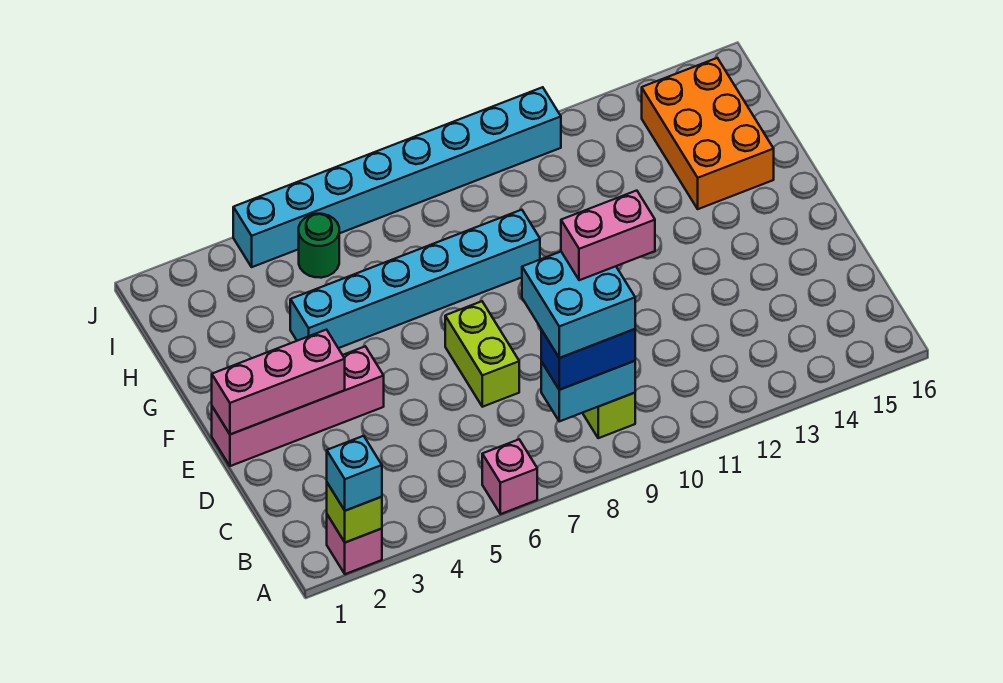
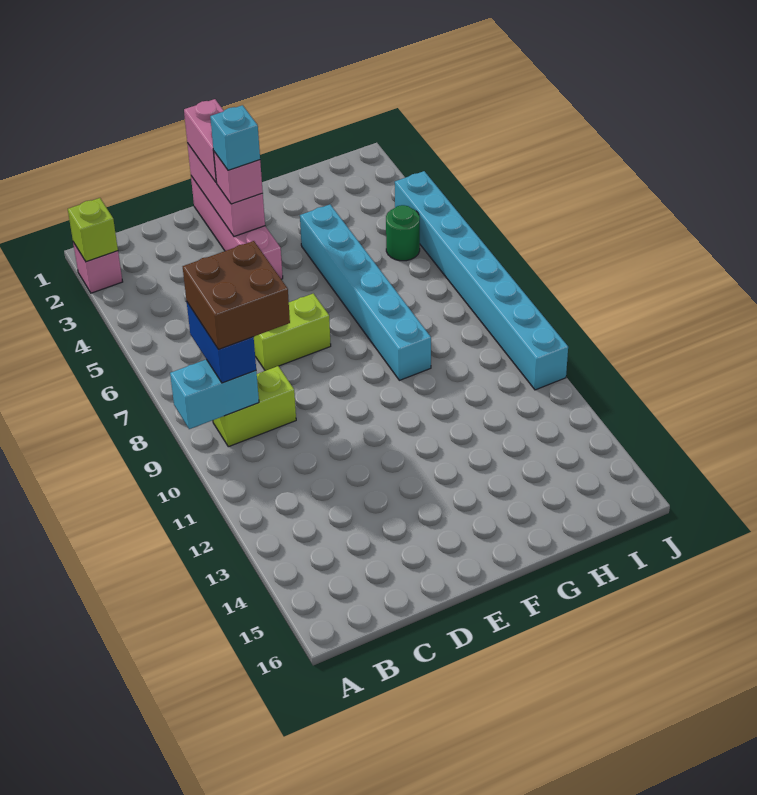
cyan brick A2 level 3 -> cyan brick E3 level 4
pink brick A6 level 1 -> pink brick E3 level 3
cyan brick B8:B9 level 2 -> cyan brick A9:B9 level 2
cyan brick B8:C9 level 4 -> brown brick B8:C9 level 4
pink brick C9:C10 level 5 -> pink brick E1:E2 level 3
orange brick G14:I15 level 1 -> none

